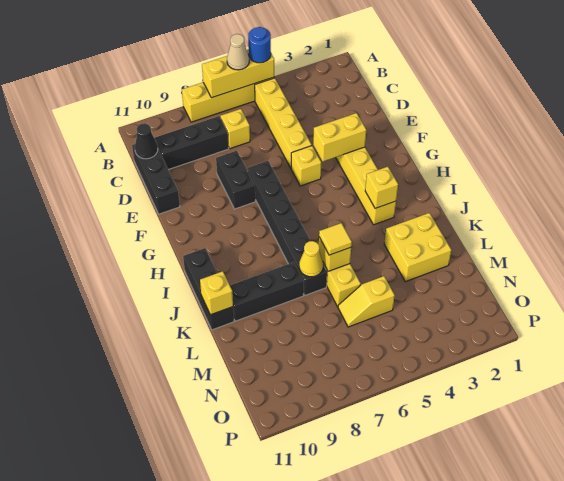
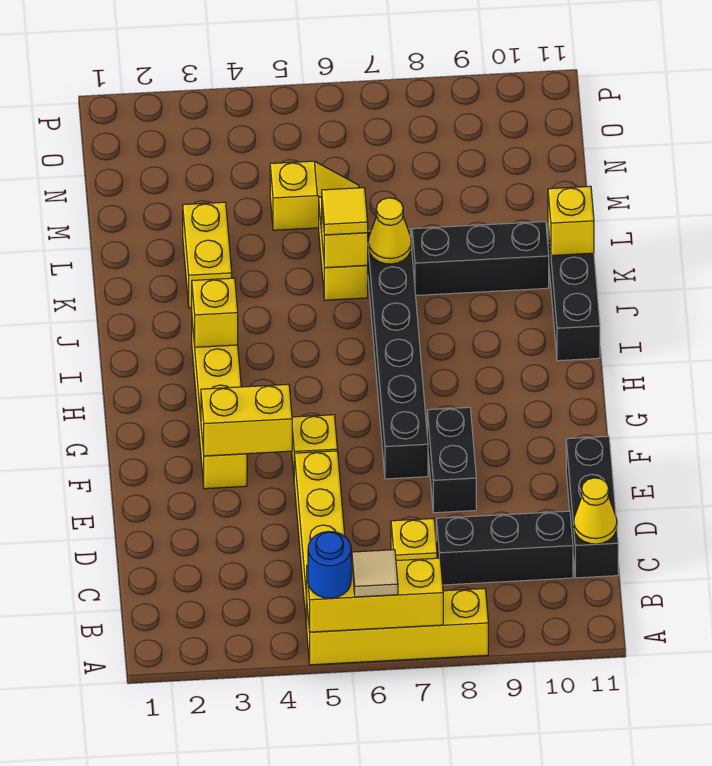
tan cone A6 level 3 -> tan tile A6 level 3
black cone C11 level 2 -> yellow cone C11 level 2
yellow brick K2:L3 level 1 -> yellow brick K3:L3 level 1

